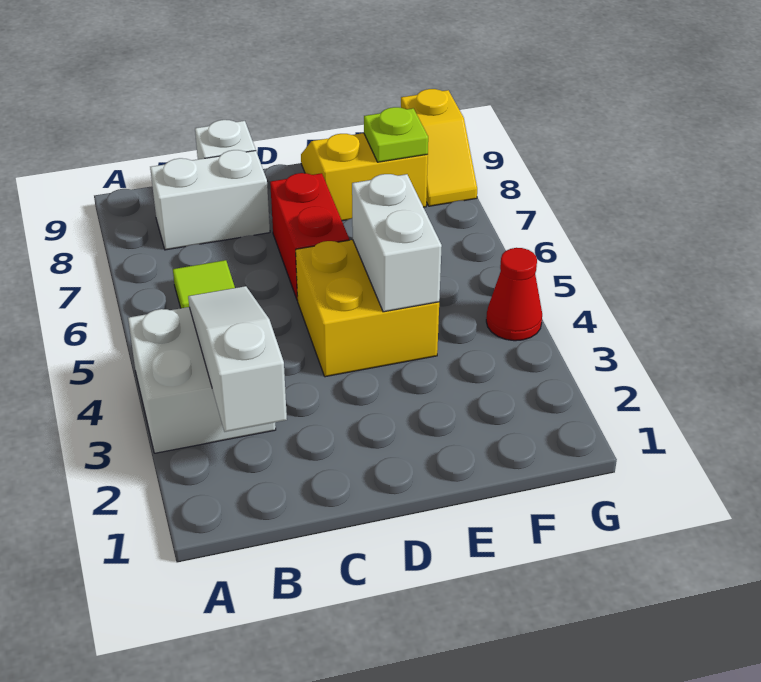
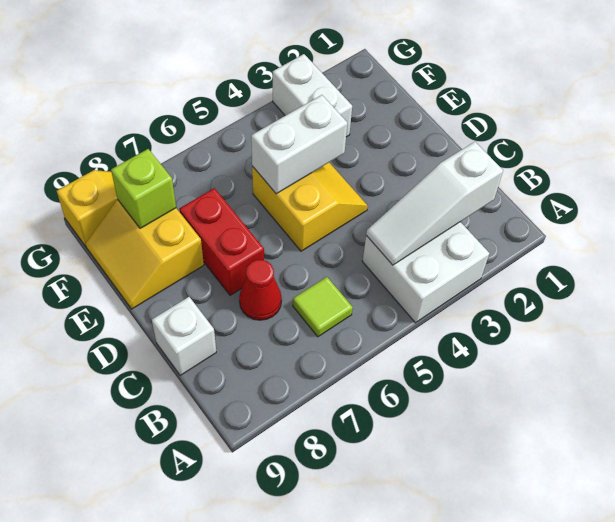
white brick B8:C8 level 1 -> white brick F3:G3 level 1
yellow brick D4:E5 level 1 -> yellow slope D4:E5 level 1 top 5
red brick D6:D7 level 1 -> red brick D7:E7 level 1
lime plate F8 level 2 -> lime brick F8 level 2
red cone G4 level 1 -> red cone C7 level 1

